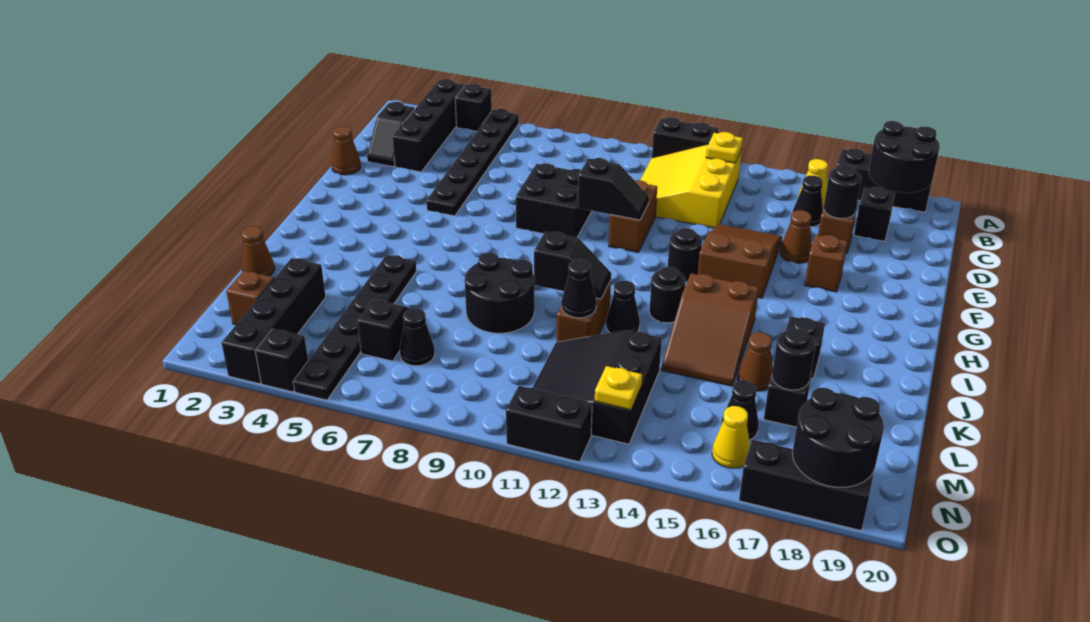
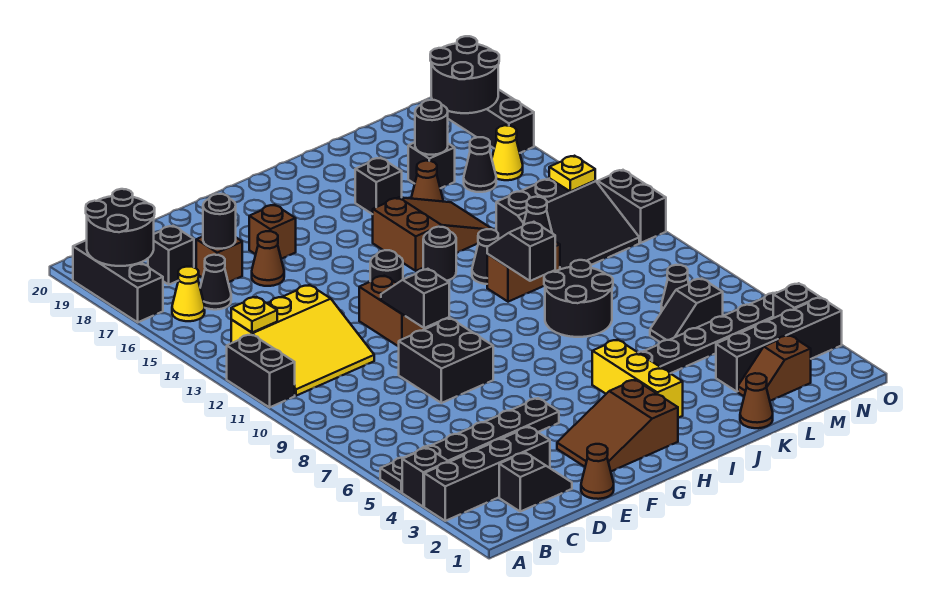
brown brick E11:F11 level 1 -> brown brick F11:F12 level 1
brown slope E14:G15 level 1 top G -> brown slope F2:H3 level 1 top H
none -> yellow brick I3:I5 level 1

